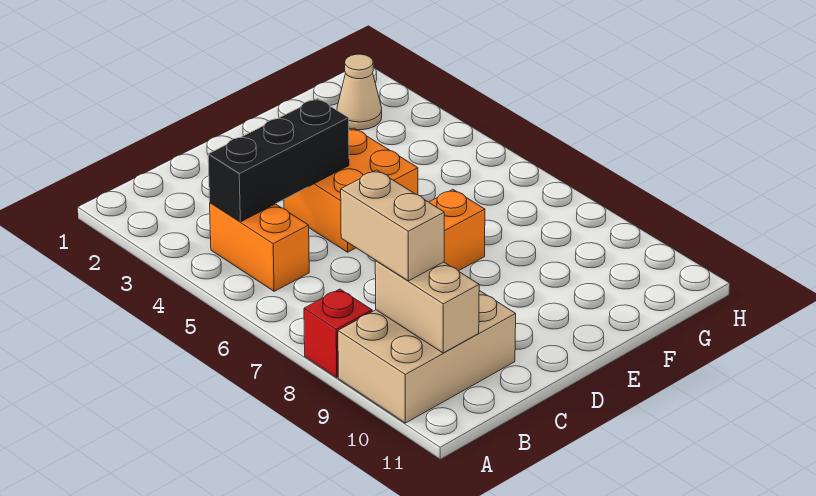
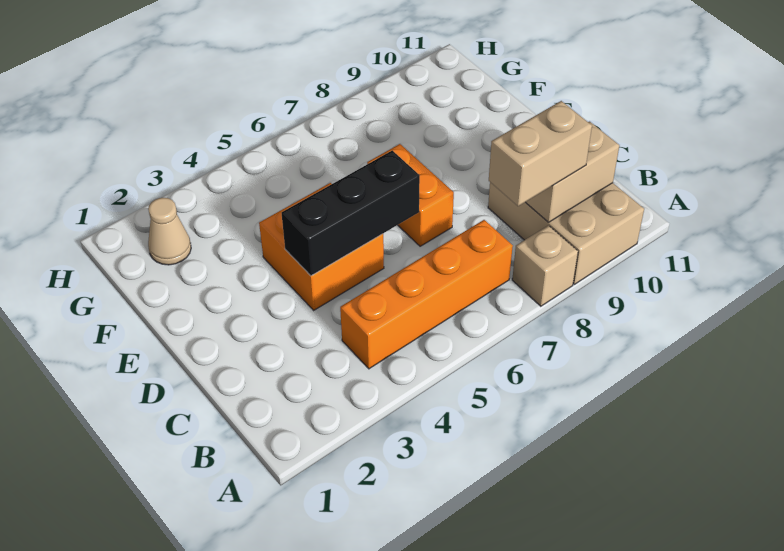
red brick A8 level 1 -> tan brick A8 level 1
orange brick B4:B5 level 1 -> orange brick B4:B7 level 1
black brick B4:D4 level 2 -> black brick D4:D6 level 2

